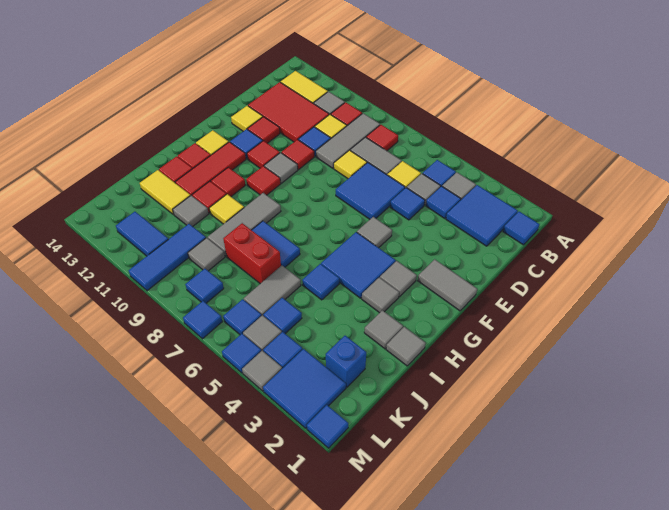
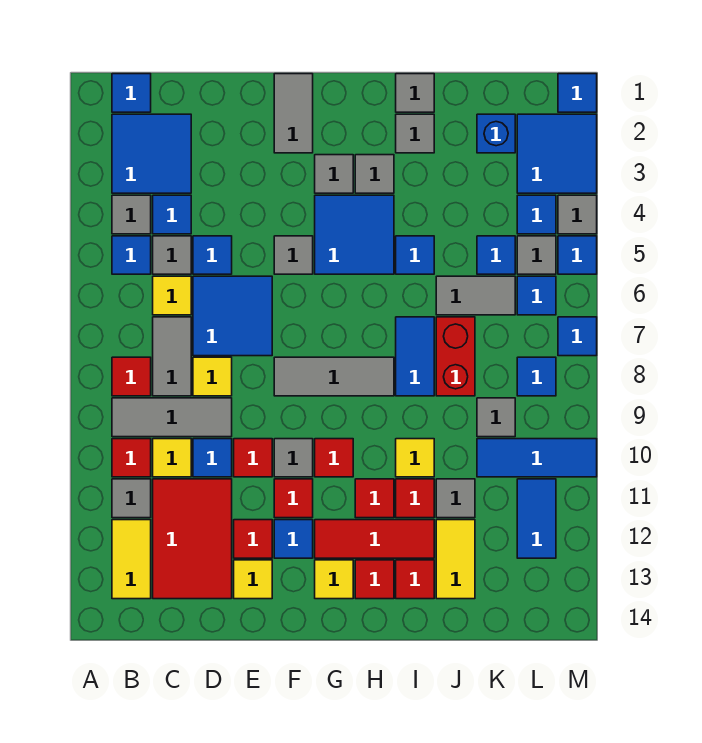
grey tile H9:J9 level 1 -> grey tile F8:H8 level 1

